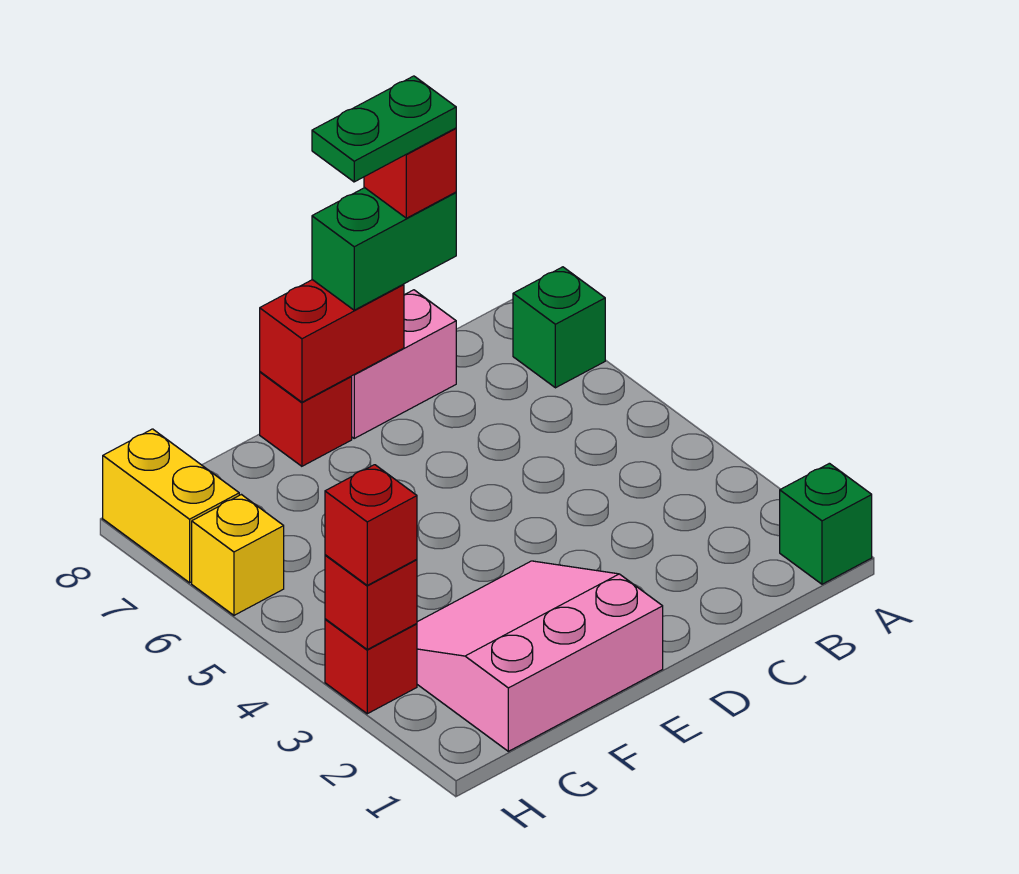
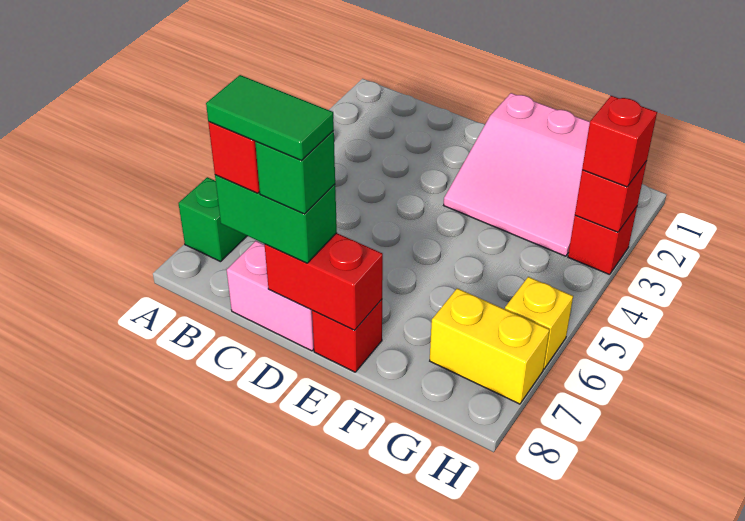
green brick A1 level 1 -> green brick D8 level 4
green plate C8:D8 level 5 -> green tile C8:D8 level 5
yellow brick H7:H8 level 1 -> yellow brick G7:H7 level 1

